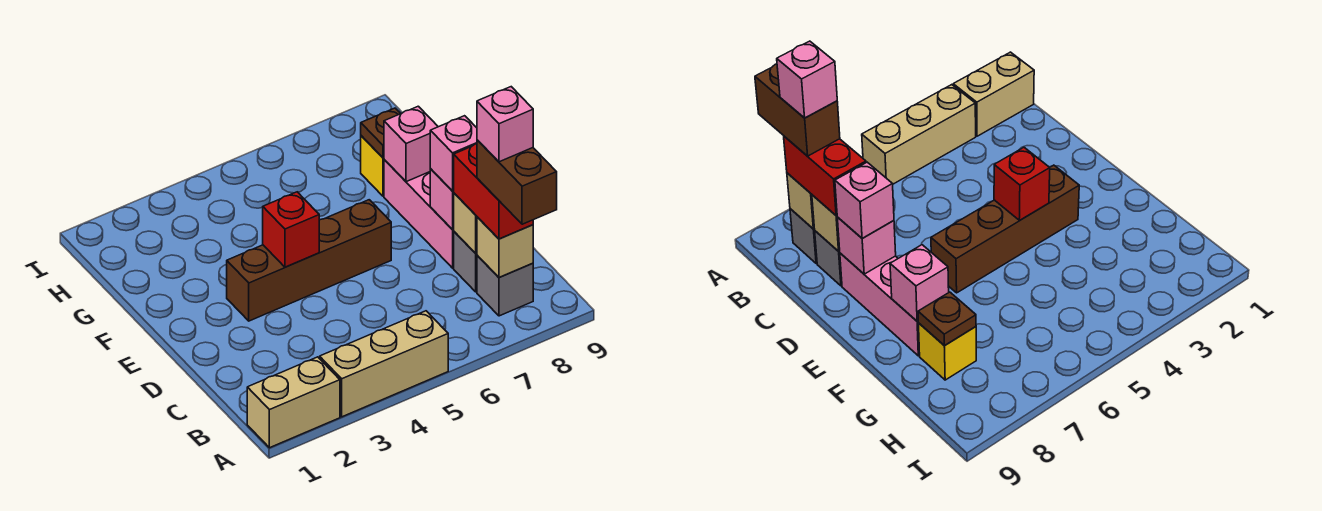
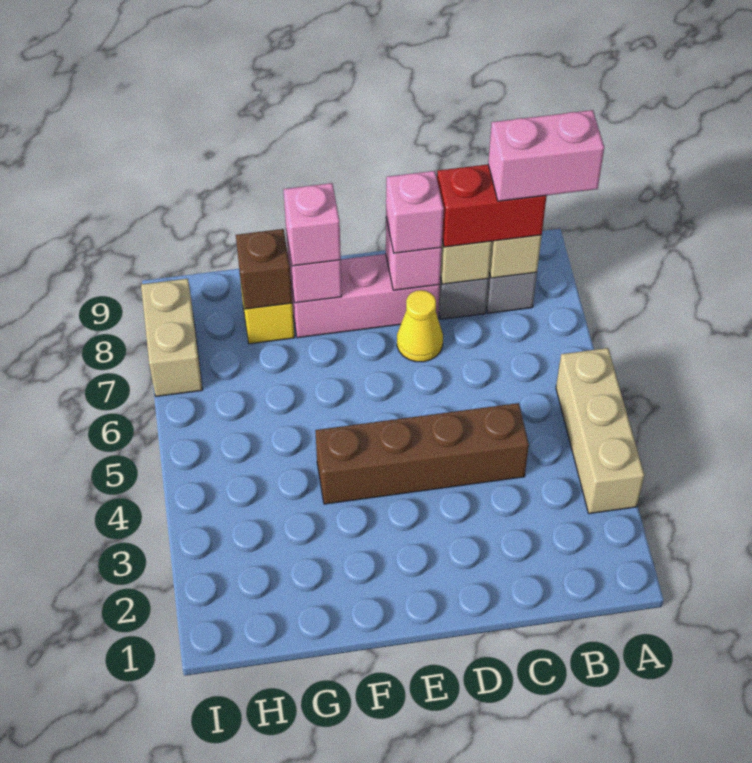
tan brick A1:A2 level 1 -> tan brick I7:I8 level 1
brown brick A8:B8 level 4 -> pink brick A8:B8 level 4
pink brick B8 level 5 -> pink brick F8 level 3
none -> yellow cone D7 level 1
brown brick E3:E6 level 1 -> brown brick C4:F4 level 1
red brick E4 level 2 -> none
brown plate G8 level 2 -> brown brick G8 level 2

